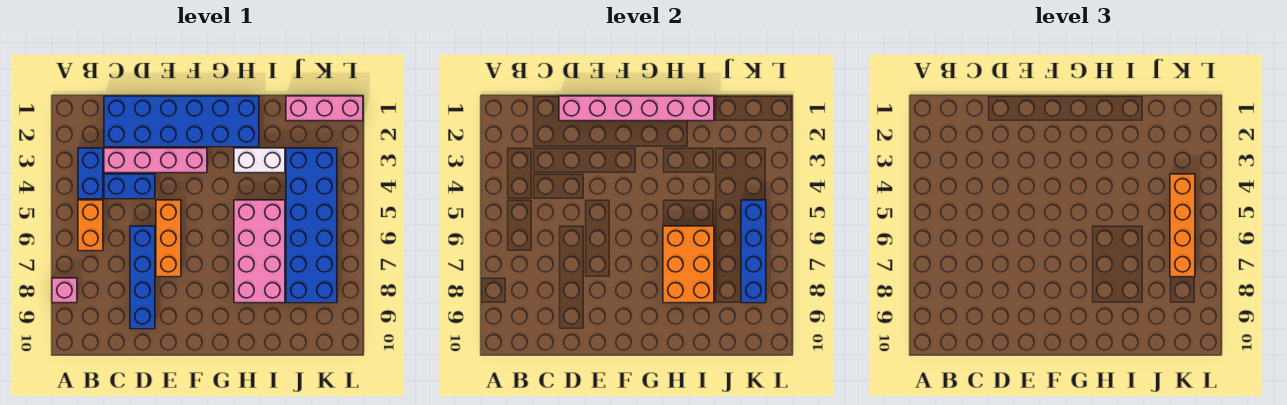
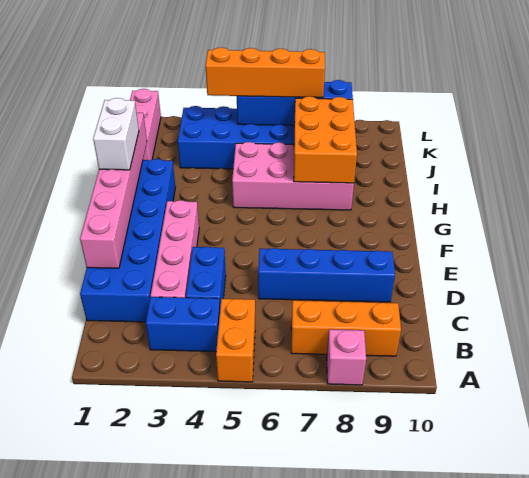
orange brick B5:B6 level 1 -> orange brick A5:B5 level 1
orange brick E5:E7 level 1 -> orange brick B7:B9 level 1
white brick H3:I3 level 1 -> white brick G1:H1 level 3
orange brick H6:I8 level 2 -> orange brick H7:J8 level 2

